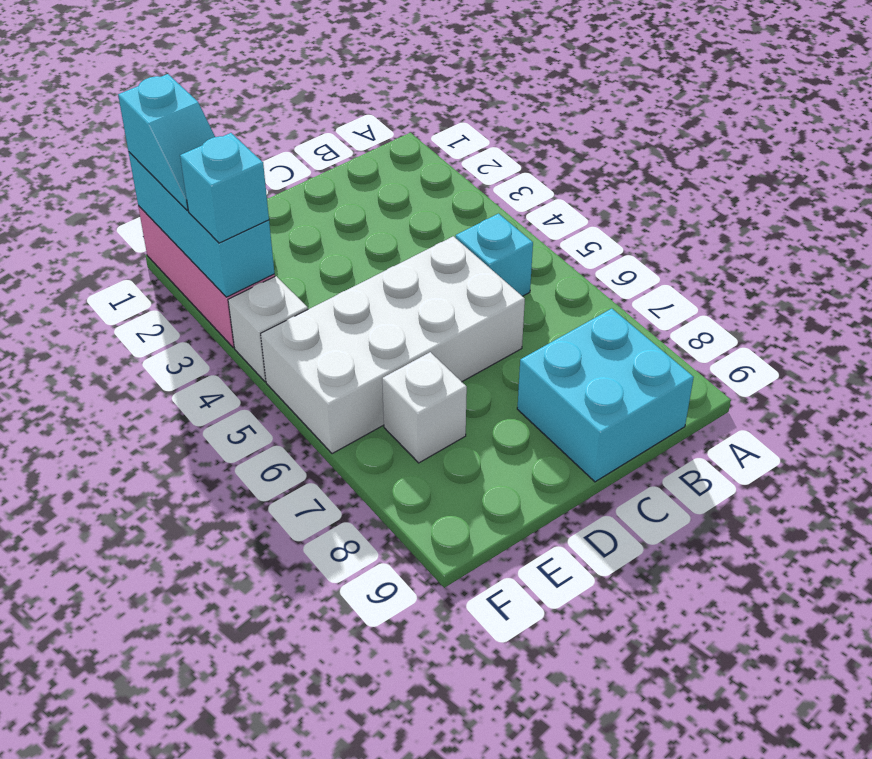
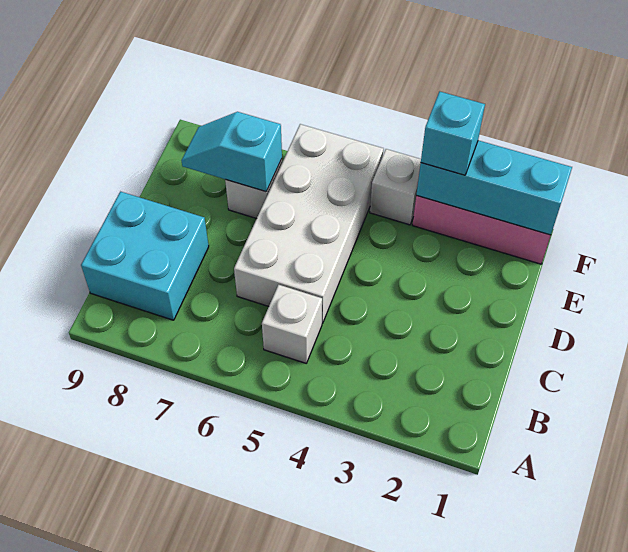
cyan brick B5 level 1 -> white brick B5 level 1
cyan slope F1:F2 level 3 top 1 -> cyan slope E7:E8 level 2 top 7

